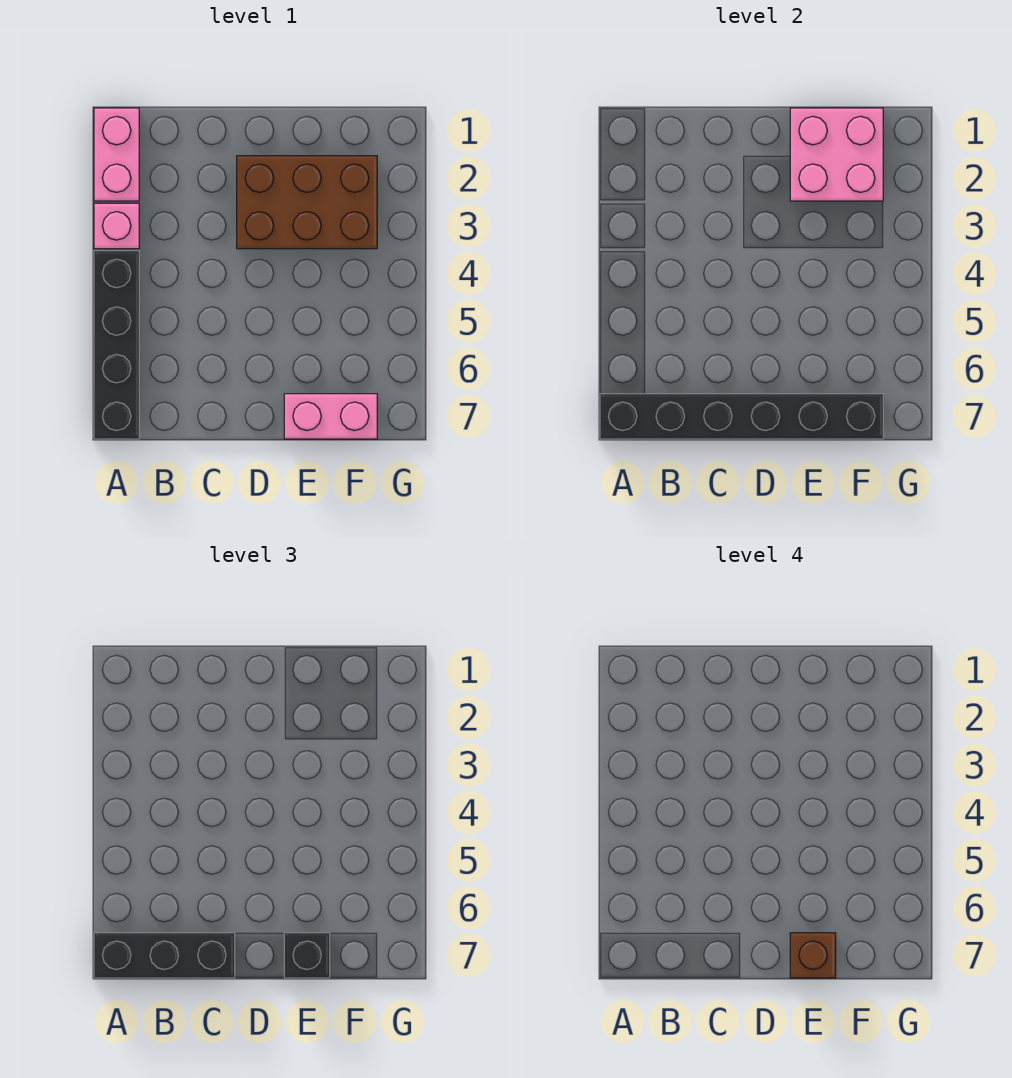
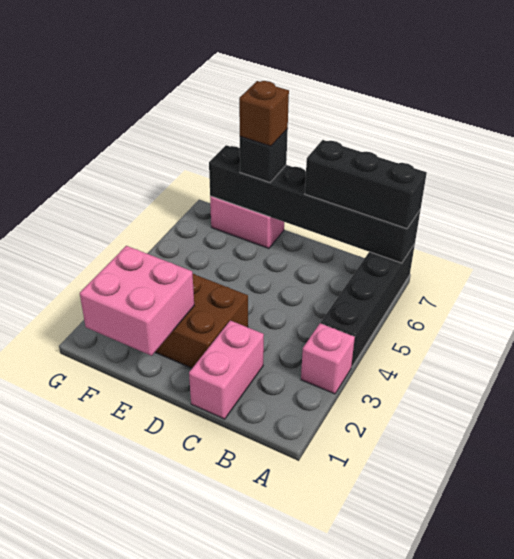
pink brick A1:A2 level 1 -> pink brick C1:C2 level 1

